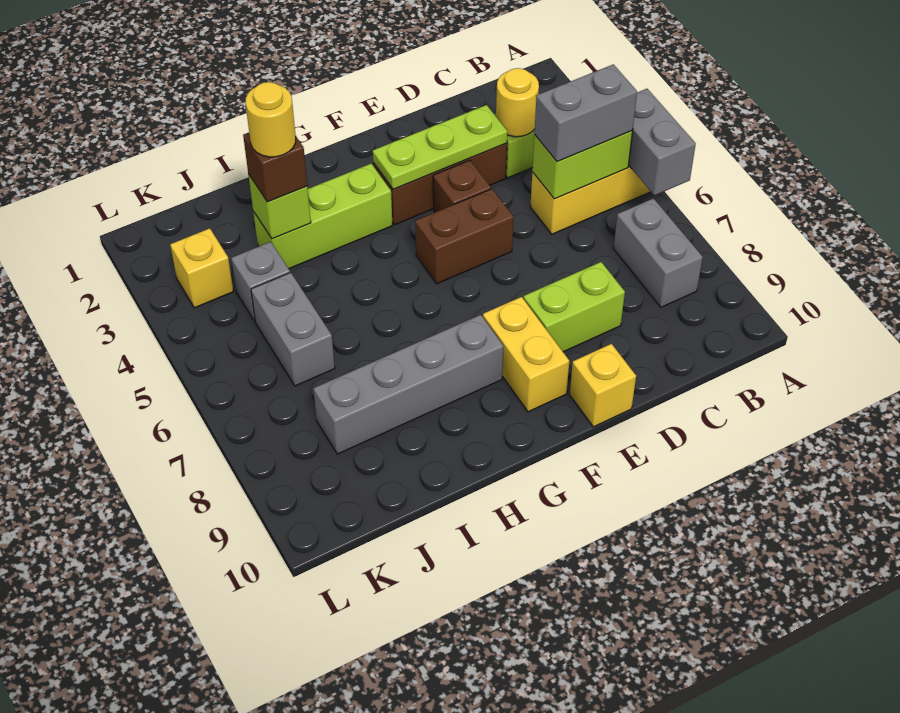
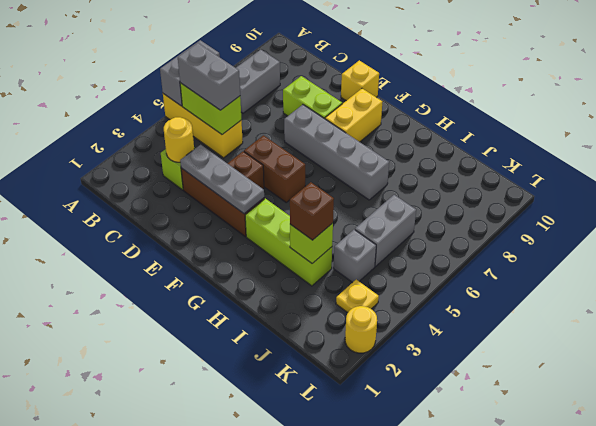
lime plate D3:F3 level 2 -> grey plate D3:F3 level 2
grey brick G8:J8 level 1 -> grey brick E7:H7 level 1
yellow round brick I3 level 4 -> yellow round brick L2 level 1
yellow brick K3 level 1 -> yellow plate K3 level 1

